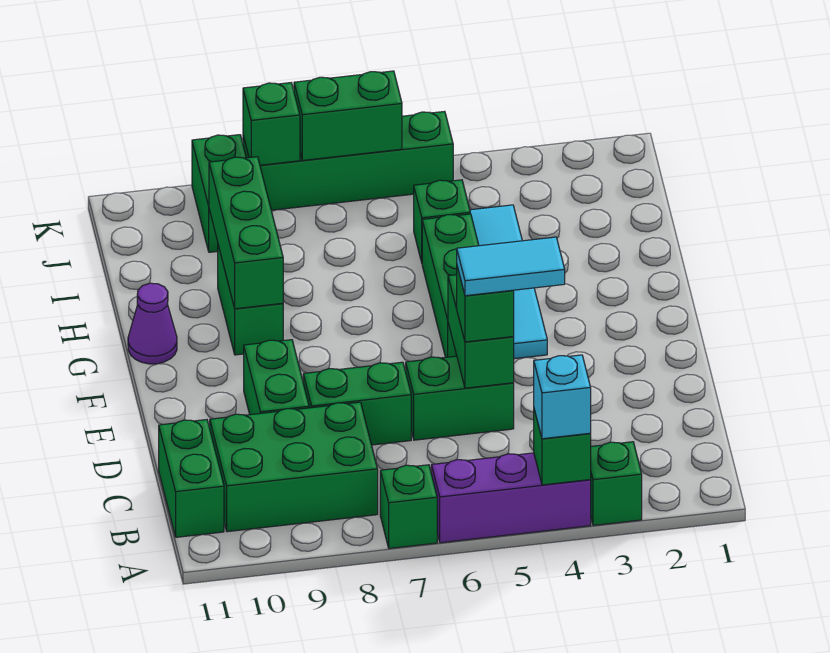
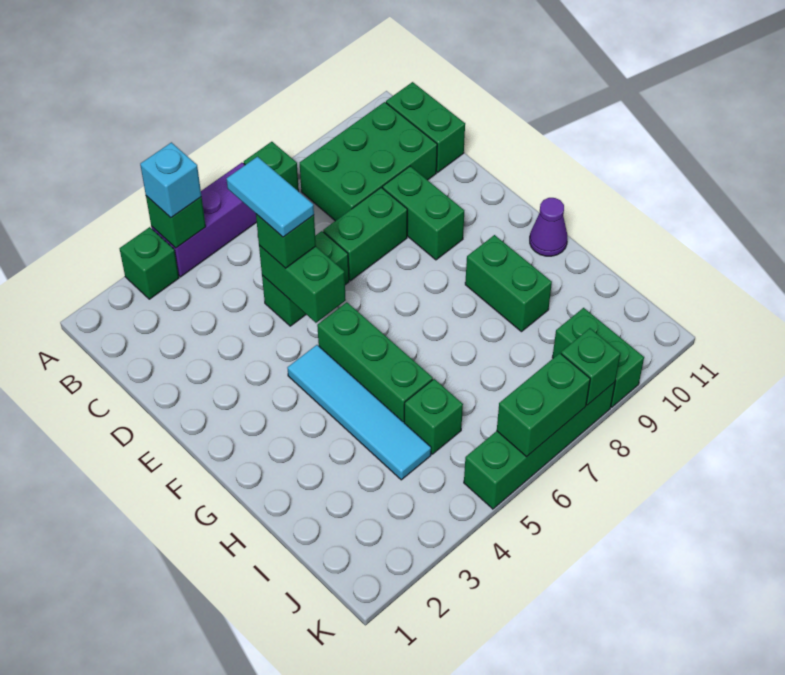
cyan tile D4:D5 level 4 -> cyan tile C5:D5 level 4
green brick G9:I9 level 2 -> none

